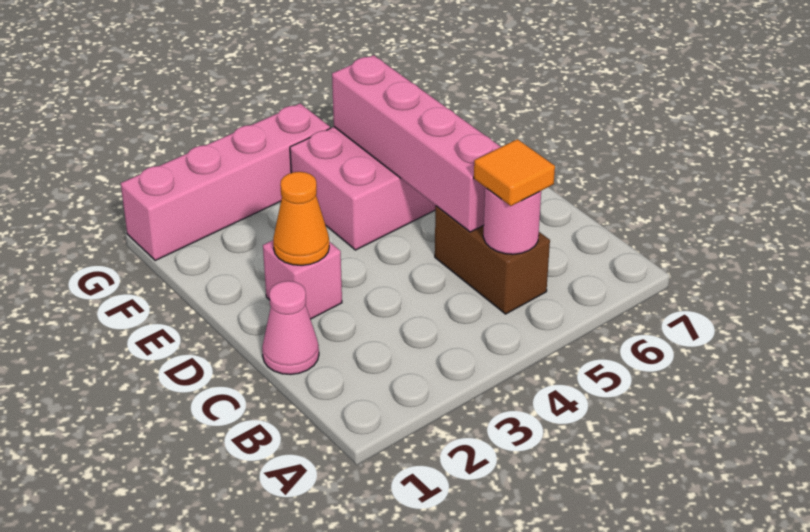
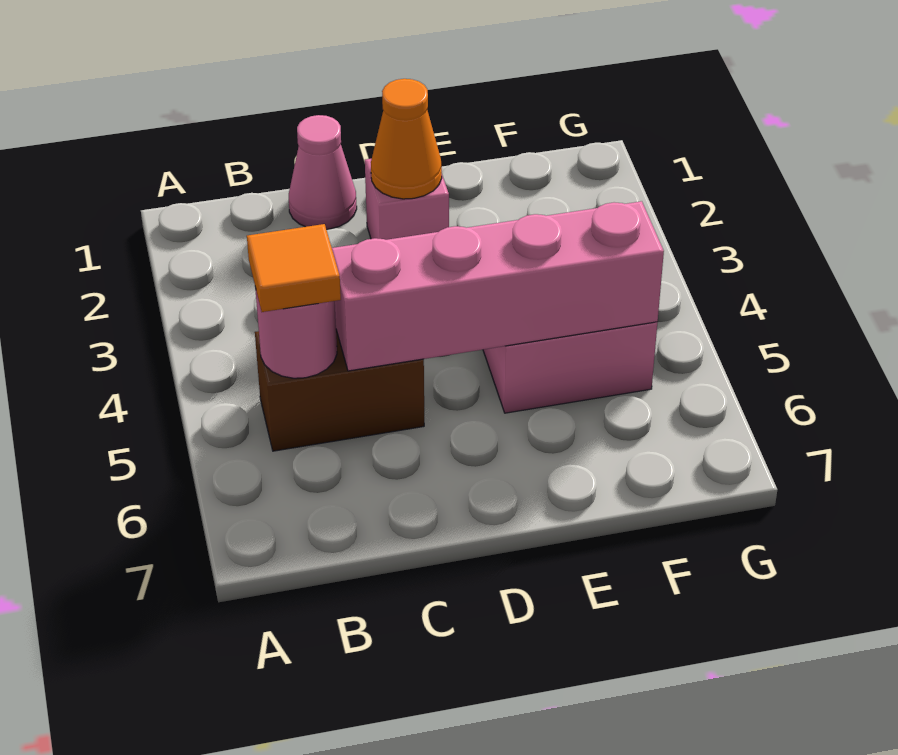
pink brick G1:G4 level 1 -> none

